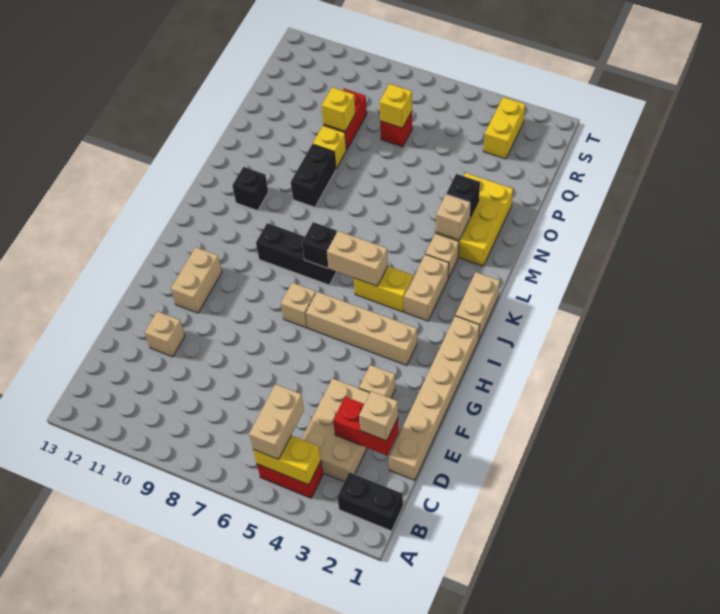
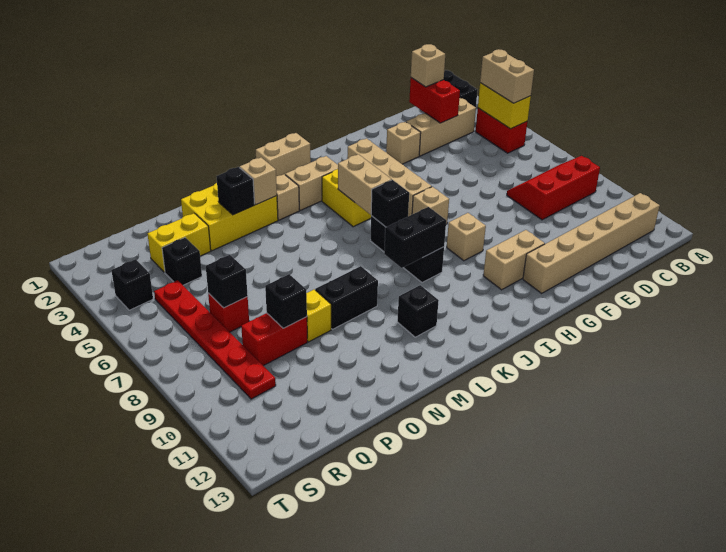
tan brick B5:C5 level 3 -> tan brick B4:B5 level 3
none -> red slope B8:D9 level 1 top 9
tan brick C3:E4 level 1 -> tan brick C3:E3 level 1
tan brick D1:I1 level 1 -> tan brick B12:G12 level 1
tan brick E11 level 1 -> tan brick H9 level 1
none -> black brick J9:K9 level 2
yellow brick P9 level 2 -> black brick P9 level 2
none -> black brick Q4 level 1
yellow brick Q7 level 2 -> black brick Q7 level 2
yellow brick R3:S3 level 1 -> yellow brick P3:Q3 level 1
none -> red plate R5:R10 level 1
none -> black brick S4 level 1

